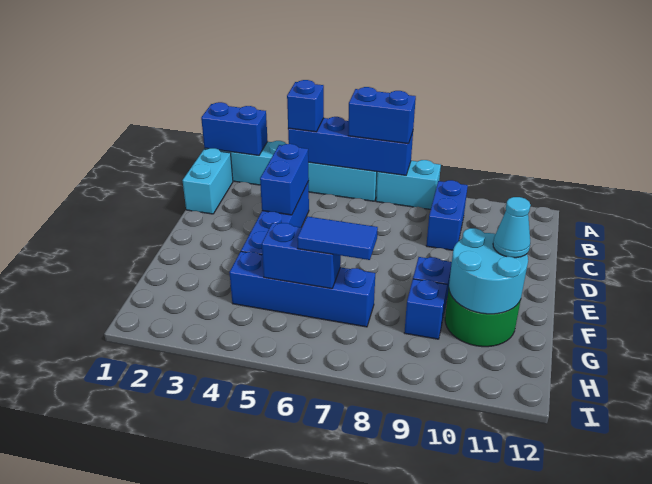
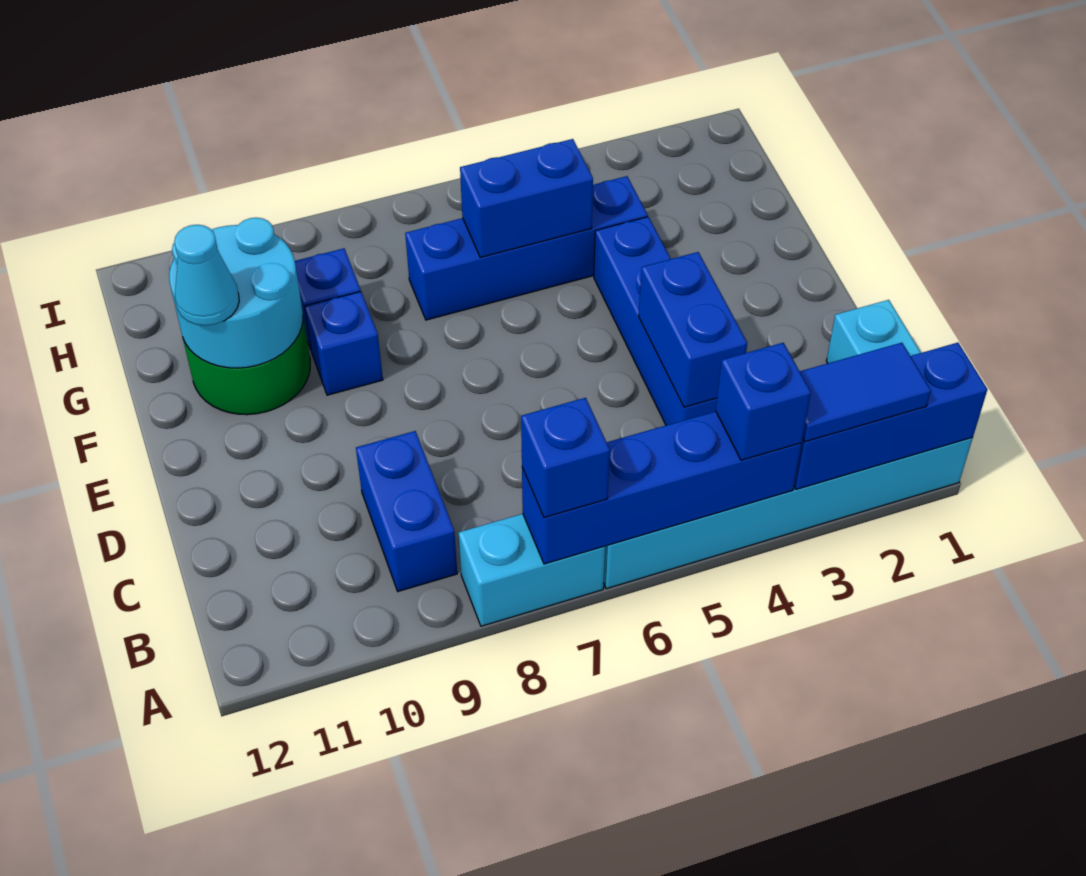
blue brick A1:A2 level 2 -> blue brick A1:A3 level 2
blue brick A6:A7 level 3 -> blue brick A7 level 3
blue tile G6:G7 level 3 -> blue tile A2:A3 level 3

